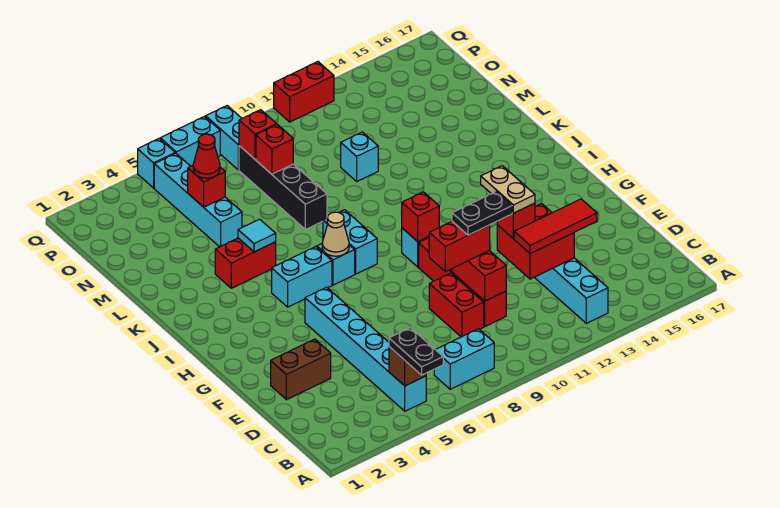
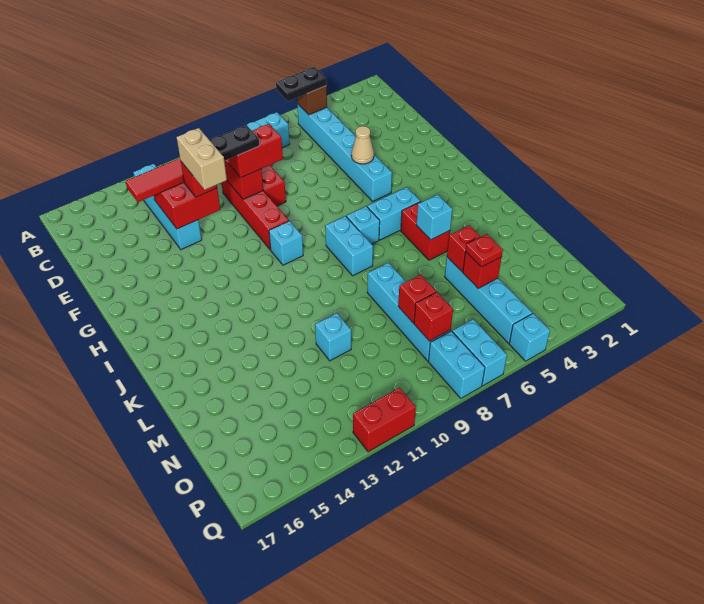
black plate A5:B5 level 3 -> black plate B5:B6 level 3
brown brick E2:E3 level 1 -> none
tan plate E12:F12 level 4 -> tan brick E12:F12 level 4
red brick H10 level 2 -> red brick M5 level 2
tan cone I7 level 2 -> tan cone F5 level 2
red brick K4:K5 level 1 -> red brick J5:K5 level 1
cyan tile K5 level 2 -> cyan brick K5 level 2
black brick L8:O8 level 1 -> cyan brick L8:O8 level 1
red cone N5 level 3 -> red plate N5 level 3
cyan brick Q6:Q7 level 1 -> cyan brick P7:Q7 level 1

